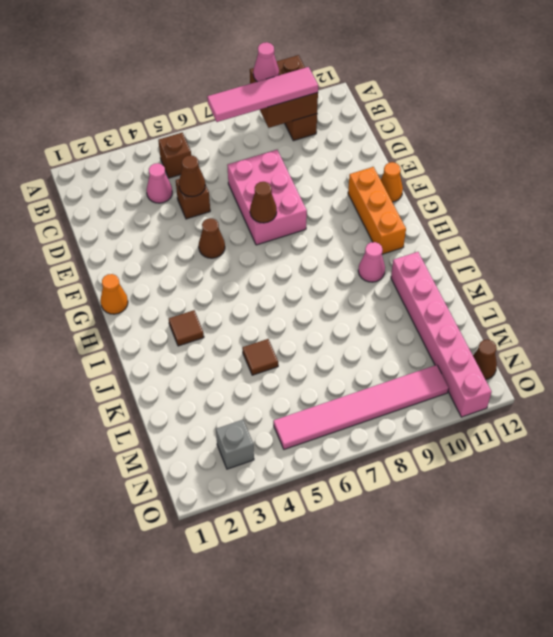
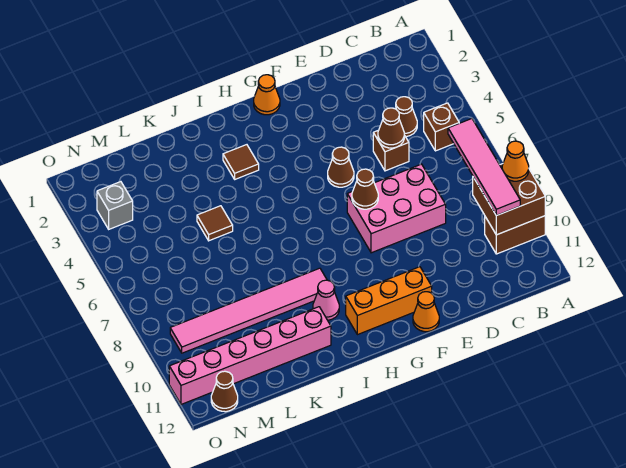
pink cone A9 level 3 -> orange cone A9 level 3
pink cone C4 level 1 -> brown cone C4 level 1
pink tile N5:N10 level 1 -> pink tile I9:N9 level 1

